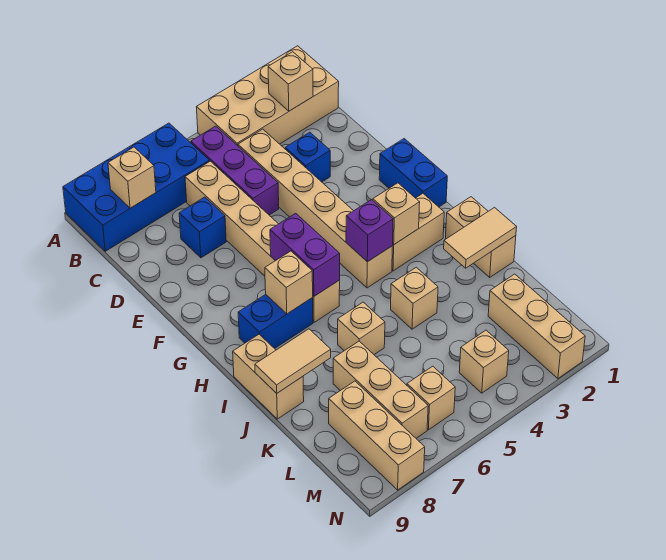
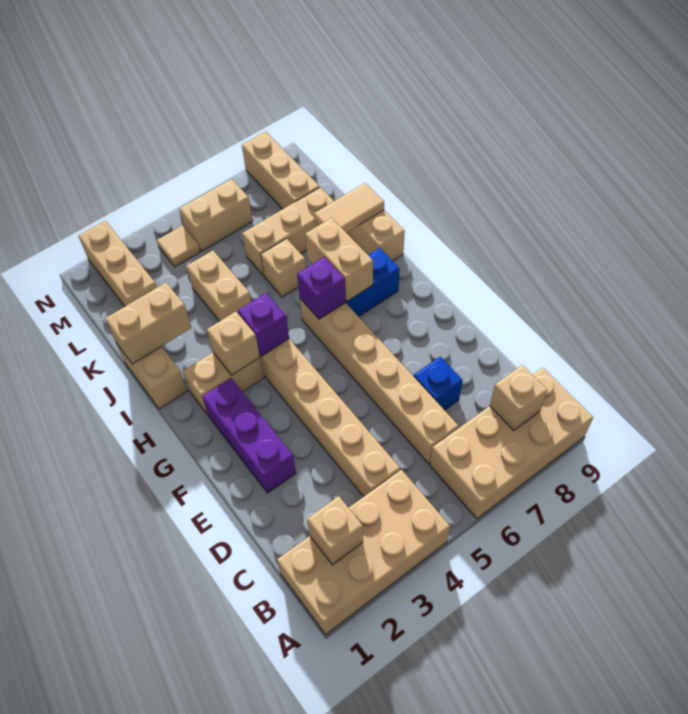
blue brick A6:B9 level 1 -> tan brick A6:B9 level 1
purple brick B5:D5 level 1 -> purple brick E2:G2 level 1
blue brick D3 level 1 -> none
blue brick F1:G1 level 1 -> none
purple brick G6:H6 level 2 -> purple brick H6 level 2
tan brick H7 level 2 -> tan brick H7:I7 level 2
tan tile J1:J2 level 2 -> tan brick J1:J2 level 2
tan brick J4 level 1 -> tan brick J4:K4 level 1
tan brick K7:M7 level 1 -> tan brick K6:K8 level 1
tan brick M4 level 1 -> tan tile M4 level 1
tan brick M6 level 1 -> tan brick M5:M6 level 1

